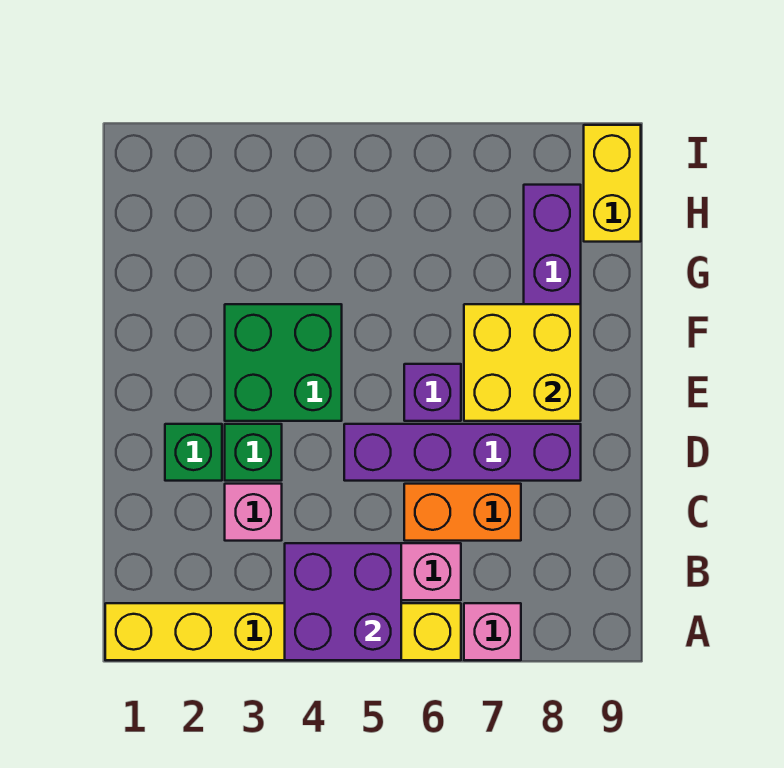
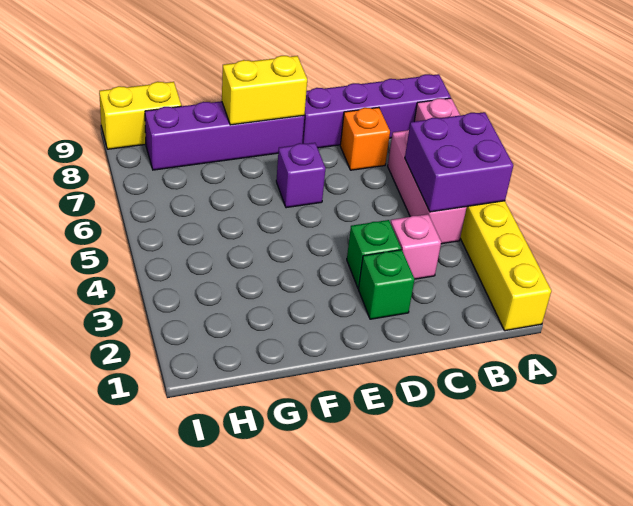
orange brick C6:C7 level 1 -> orange brick C7 level 1
purple brick D5:D8 level 1 -> purple brick A8:D8 level 1
green brick E3:F4 level 1 -> none
yellow brick E7:F8 level 2 -> yellow brick E8:F8 level 2

